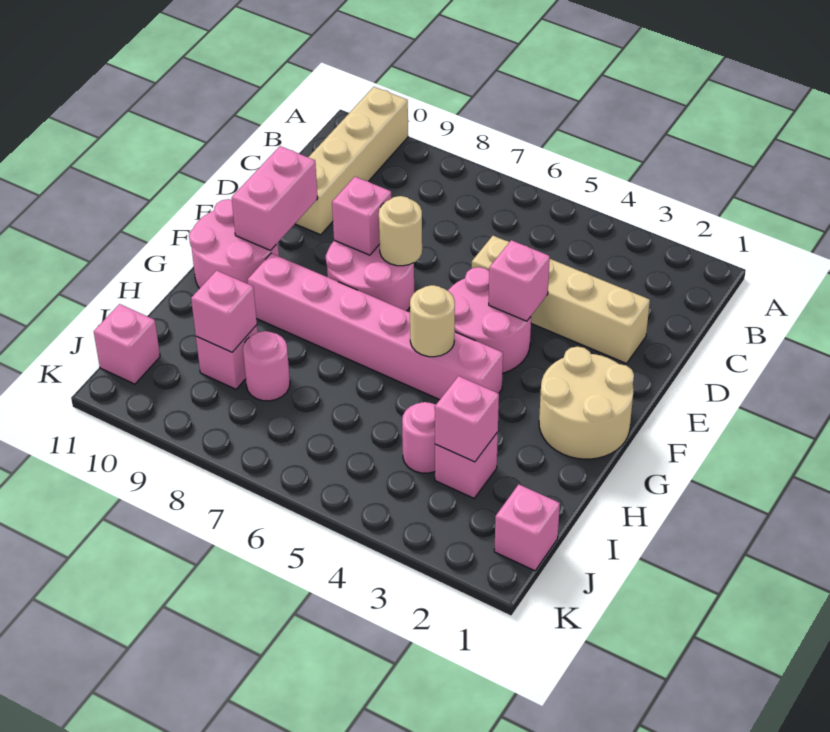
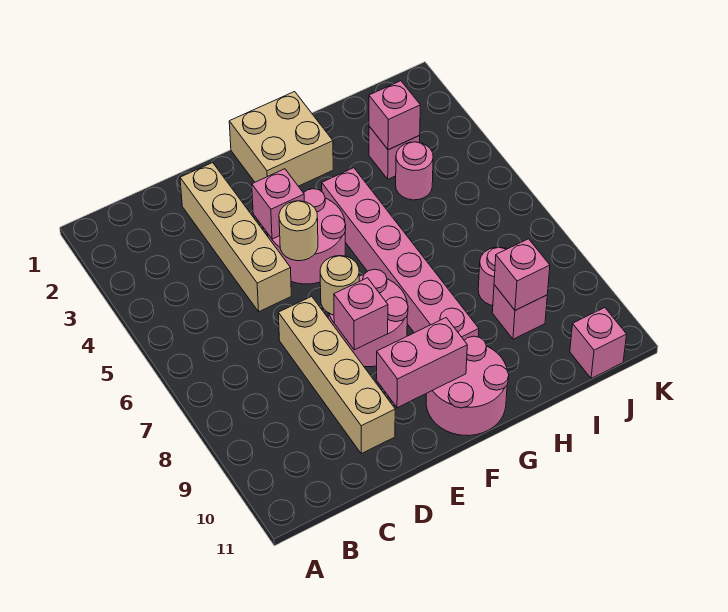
tan brick A10:D10 level 1 -> tan brick D7:D10 level 1
tan round brick F1:G2 level 1 -> tan brick F1:G2 level 1
tan round brick G5 level 2 -> tan round brick E5 level 2
pink brick J1 level 1 -> none

